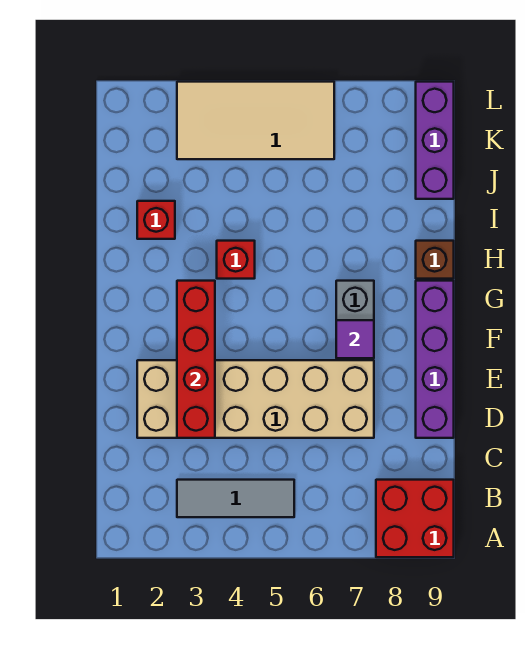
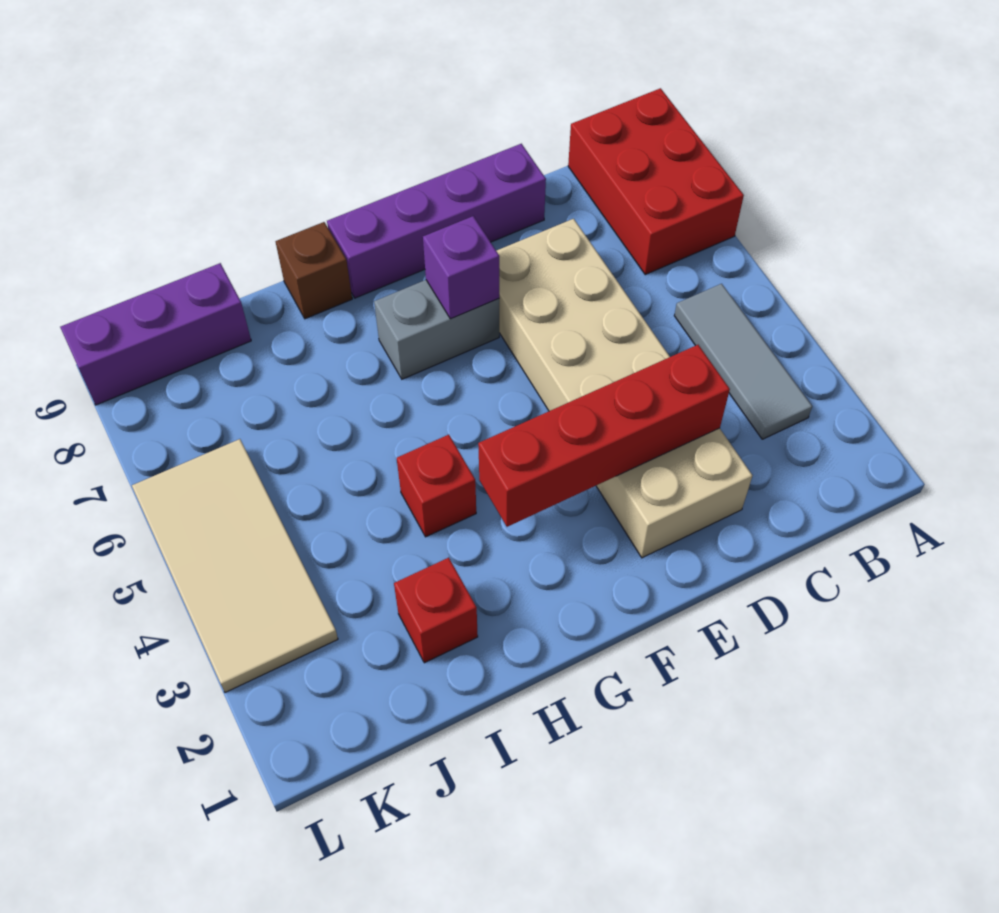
red brick A8:B9 level 1 -> red brick A7:B9 level 1
purple tile F7 level 2 -> purple brick F7 level 2

